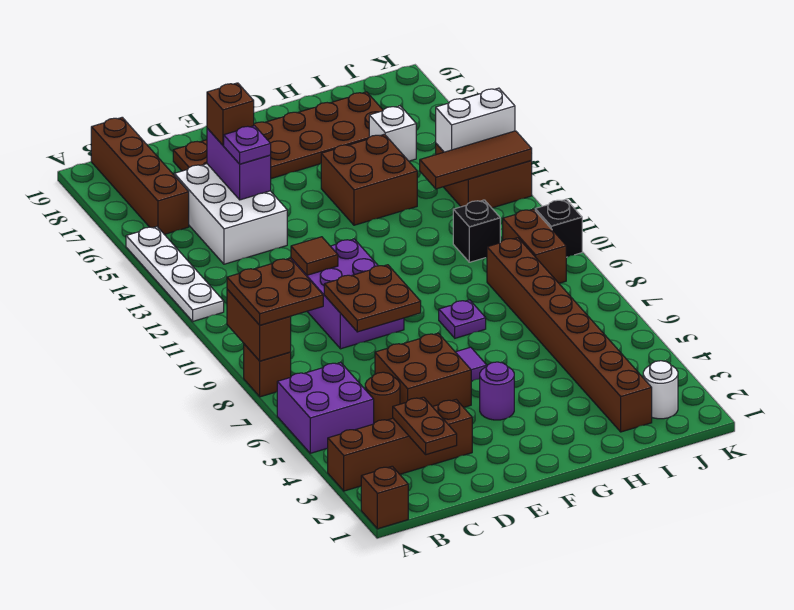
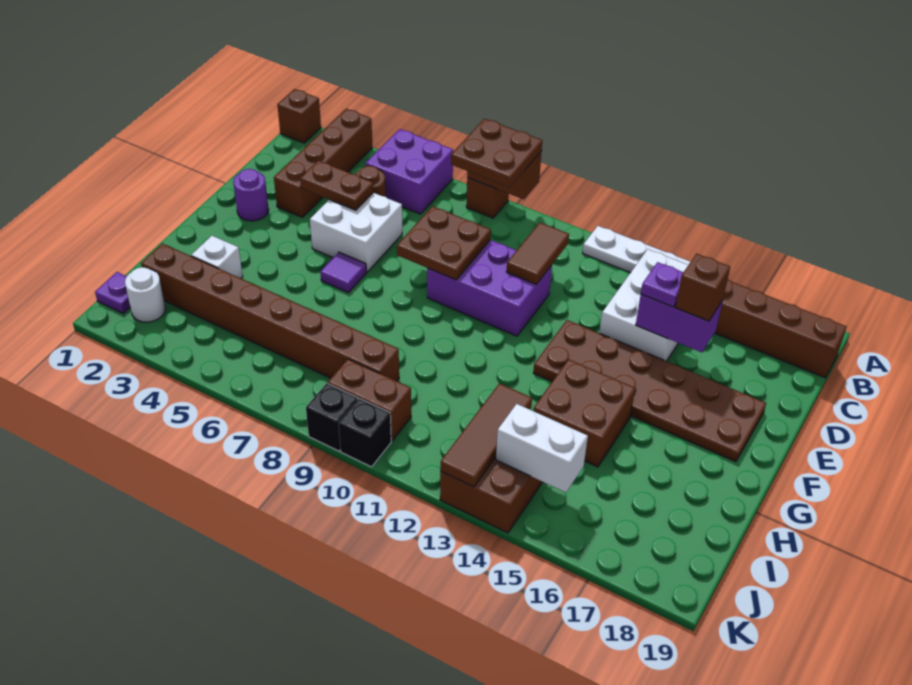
brown plate C2:C3 level 2 -> brown plate D4:D5 level 2
white brick C14:D16 level 1 -> white brick B14:D15 level 1
brown brick D5:E6 level 1 -> white brick D5:E6 level 1
brown tile D11 level 2 -> brown tile C11:D11 level 2
brown plate D17:I18 level 1 -> brown plate E13:F18 level 1
purple round brick F4 level 1 -> purple round brick E2 level 1
purple plate G8 level 1 -> purple plate J1 level 1
black brick I11 level 1 -> black brick K9 level 1
white brick I16 level 1 -> white brick H3 level 1
white brick J14:K14 level 2 -> white brick J14:J15 level 2

